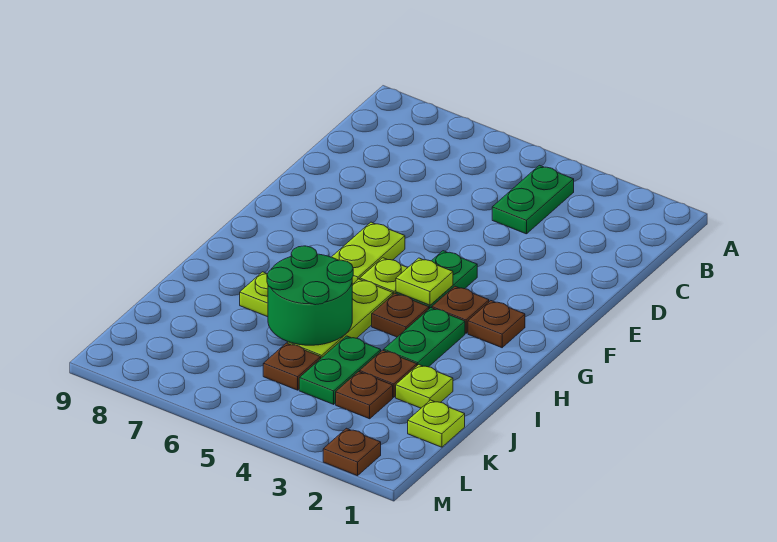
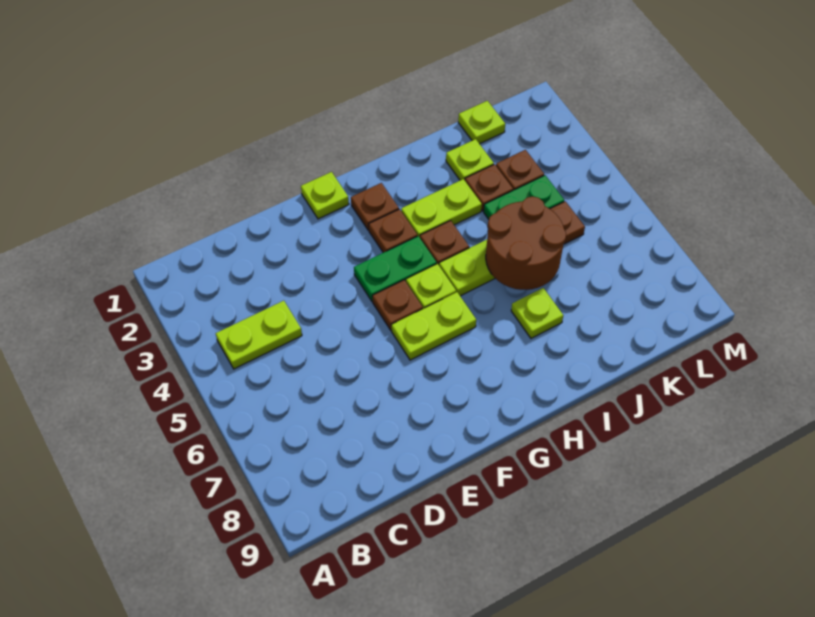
green plate B4:C4 level 1 -> lime plate B4:C4 level 1
lime plate G4 level 2 -> lime plate F1 level 1
green plate H3:I3 level 1 -> lime plate H3:I3 level 1
green round brick I5:J6 level 2 -> brown round brick I5:J6 level 2
brown plate M2 level 1 -> brown plate F5 level 1

